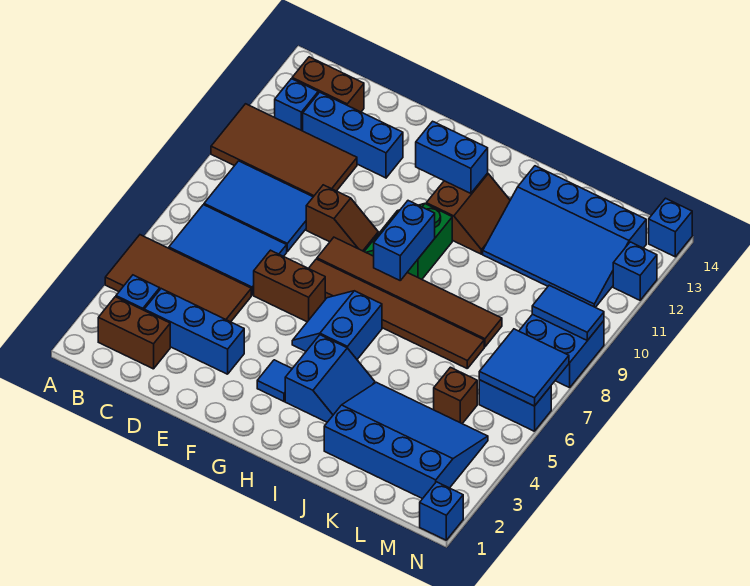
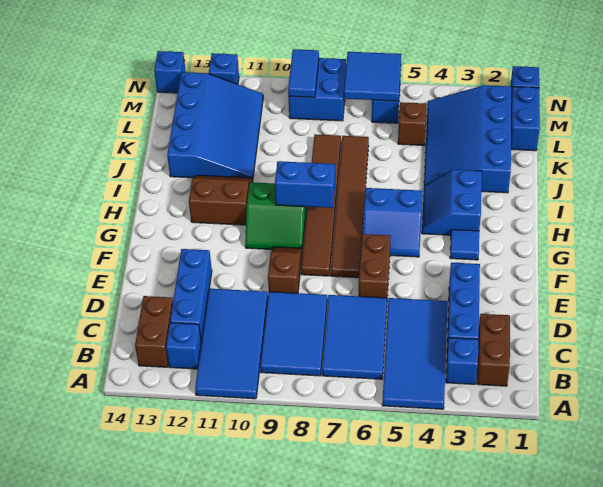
brown tile A4:D5 level 1 -> blue tile A4:D5 level 1
brown tile A10:D11 level 1 -> blue tile A10:D11 level 1
blue brick G12:H12 level 2 -> blue brick L1:M1 level 1
blue slope H3:I4 level 1 top H -> blue slope H3:I4 level 1 top 3

